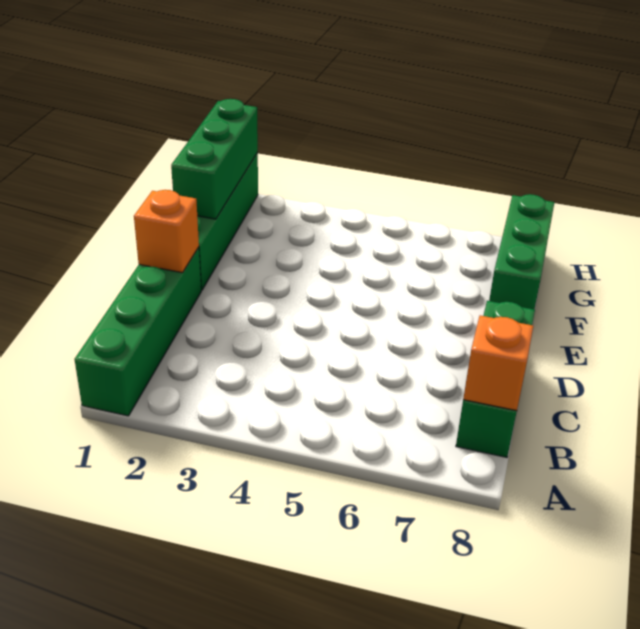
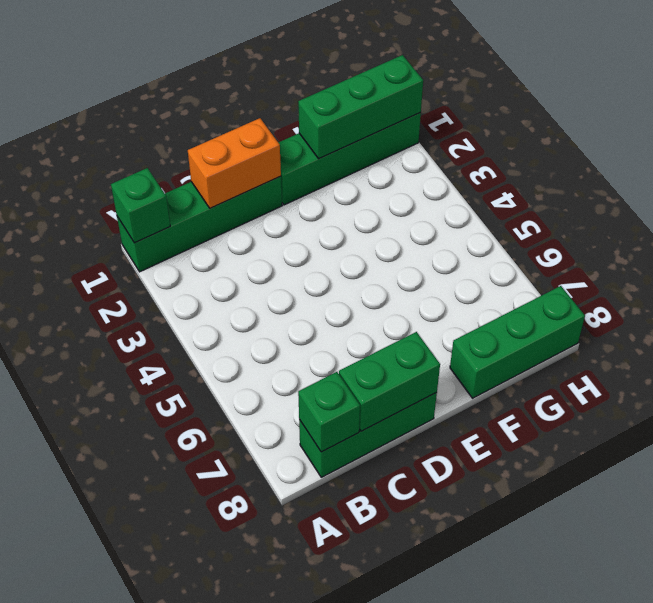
none -> green brick A1 level 2
orange brick B8 level 2 -> green brick B8 level 2
none -> green brick C8:D8 level 2
orange brick D1 level 2 -> orange brick C1:D1 level 2

